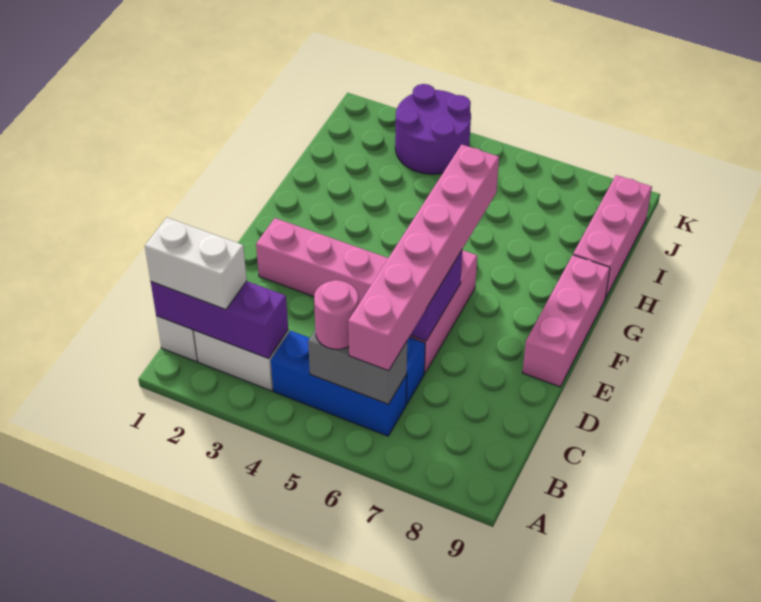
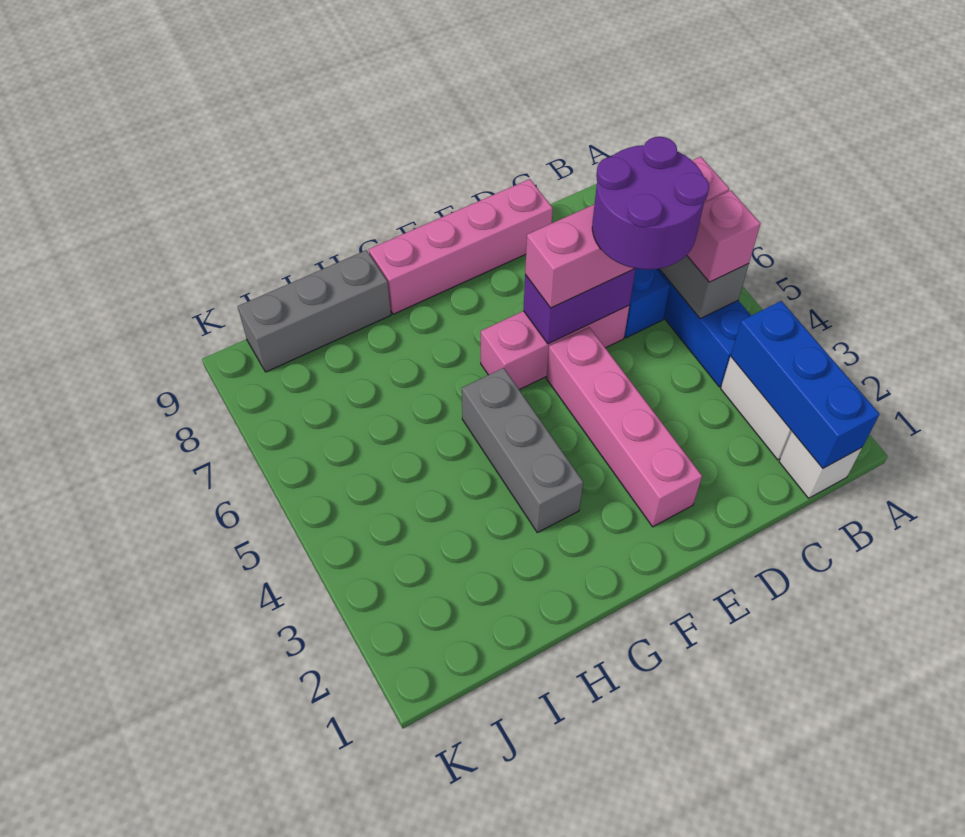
purple brick B1:B3 level 2 -> blue brick B1:B3 level 2
white brick B1:B2 level 3 -> none
pink round brick B5 level 3 -> pink brick B5 level 3
pink brick B6:G6 level 3 -> pink brick B6:E6 level 3
pink brick E9:G9 level 1 -> pink brick D9:G9 level 1
none -> grey brick G3:G5 level 1
pink brick H9:J9 level 1 -> grey brick H9:J9 level 1
purple round brick J3:K4 level 1 -> purple round brick C5:D6 level 4

